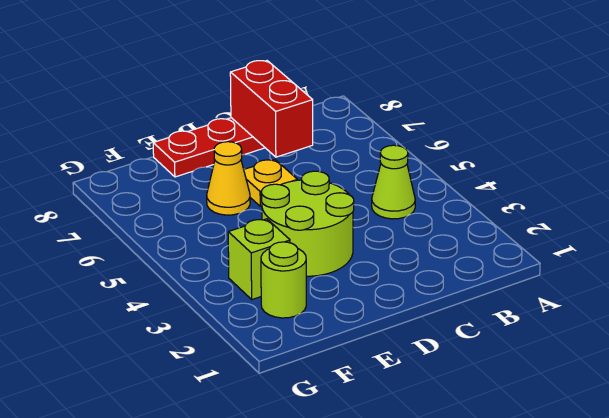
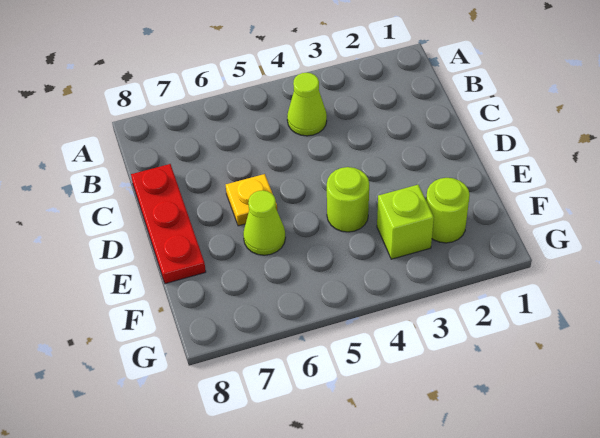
red brick C7:C8 level 2 -> none
lime round brick D3:E4 level 1 -> lime round brick E4 level 1
yellow cone E6 level 1 -> lime cone E6 level 1

